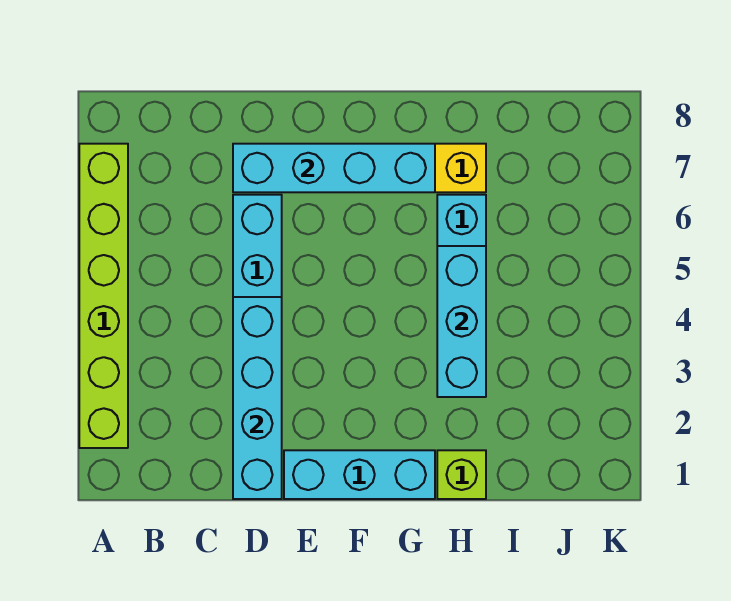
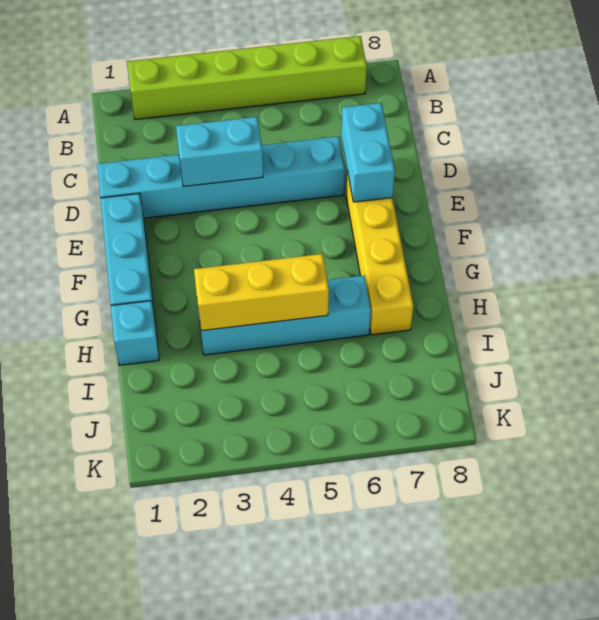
cyan brick D1:D4 level 2 -> cyan brick D3:D4 level 2
cyan brick D7:G7 level 2 -> cyan brick D7:E7 level 2
lime brick H1 level 1 -> cyan brick H1 level 1
cyan brick H3:H5 level 2 -> yellow brick H3:H5 level 2

